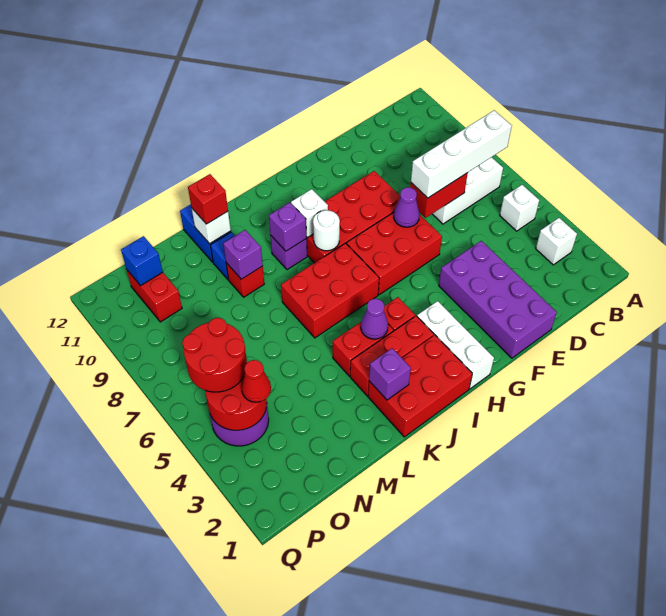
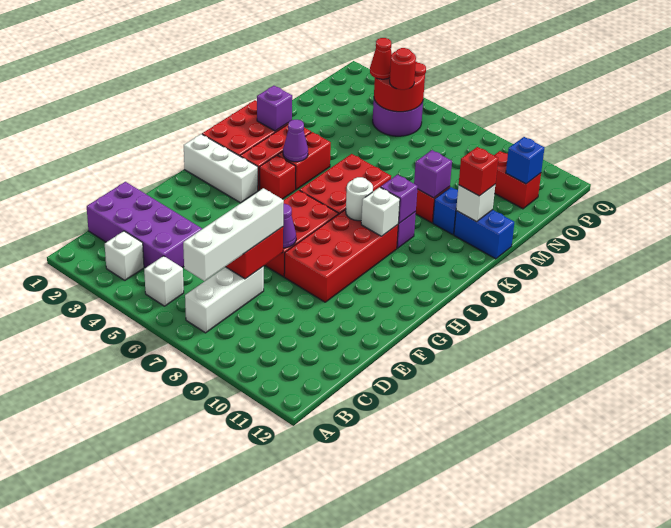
purple brick E1:F4 level 1 -> purple brick C1:D4 level 1
red round brick O5:P6 level 3 -> red round brick O5 level 3

